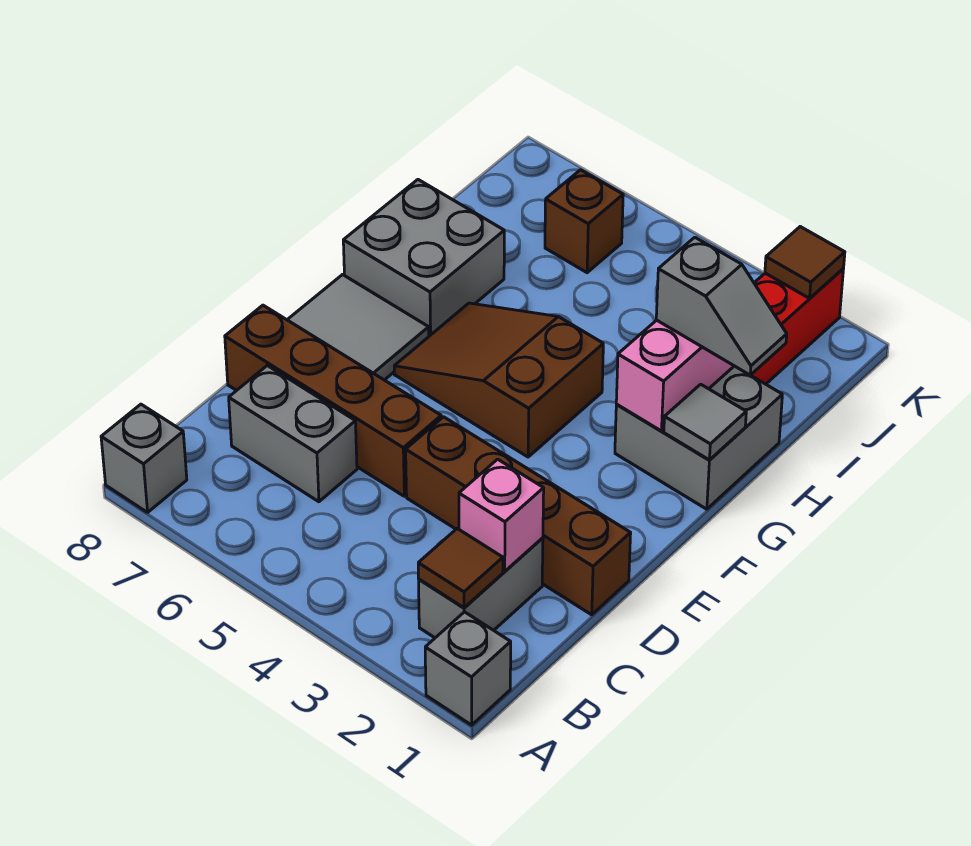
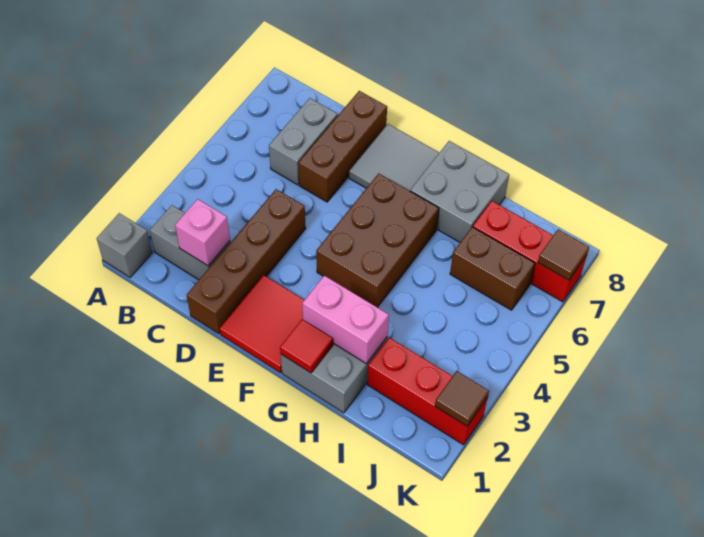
grey brick A8 level 1 -> none
brown tile B2 level 2 -> brown tile K7 level 2
brown brick D5:D8 level 1 -> brown brick D6:D8 level 1
none -> red tile E1:F2 level 1
brown slope F4:G6 level 1 top 4 -> brown brick F4:G6 level 1
grey tile G1 level 2 -> red tile G1 level 2
grey slope H1:H2 level 3 top 2 -> none
none -> red brick I7:K7 level 1
brown brick J6 level 1 -> brown brick I6:J6 level 1

